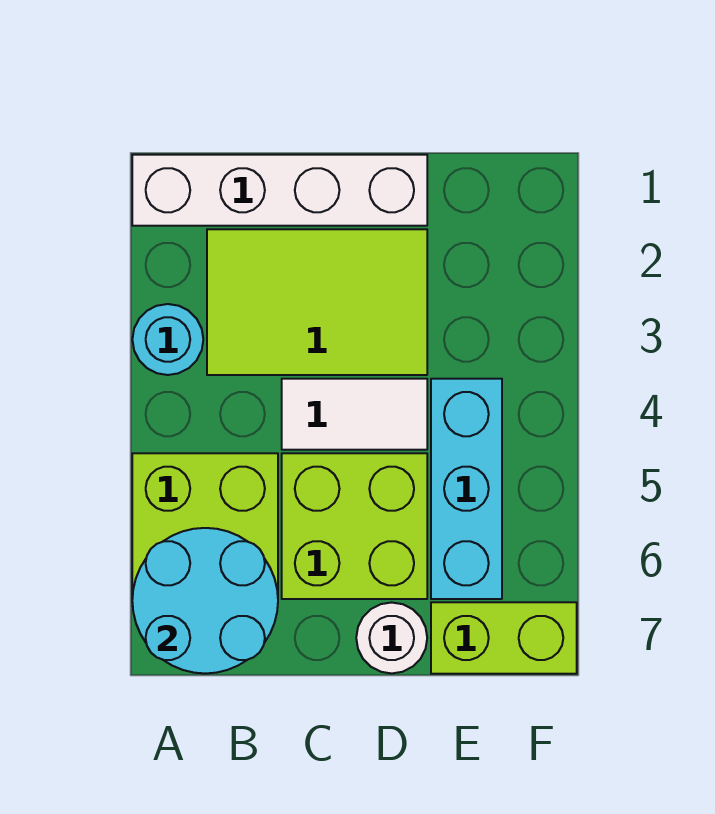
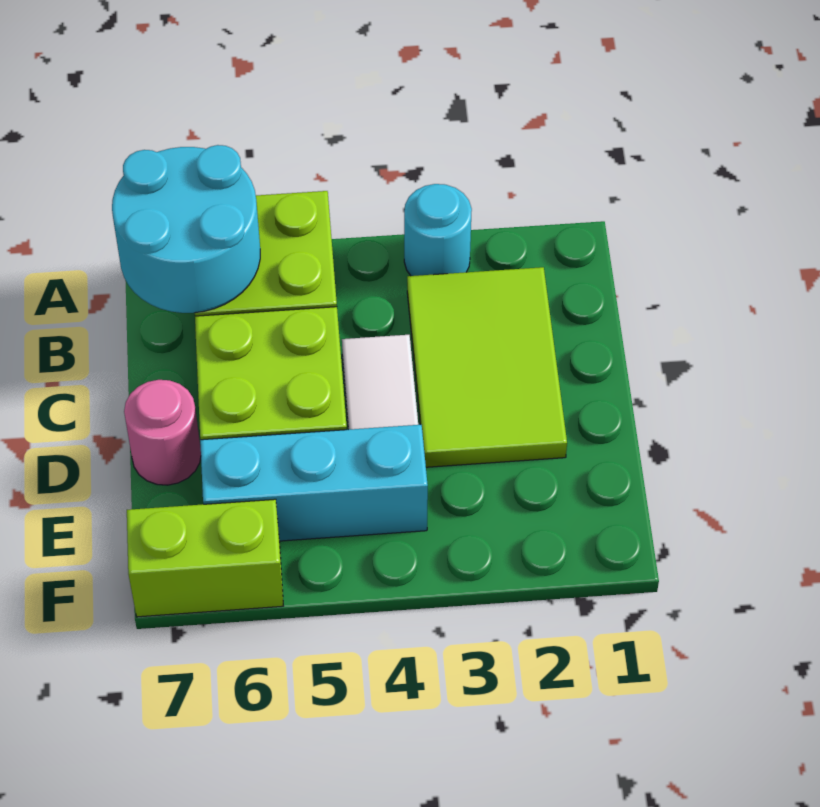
white brick A1:D1 level 1 -> none
white round brick D7 level 1 -> pink round brick D7 level 1
lime brick E7:F7 level 1 -> lime brick F6:F7 level 1

